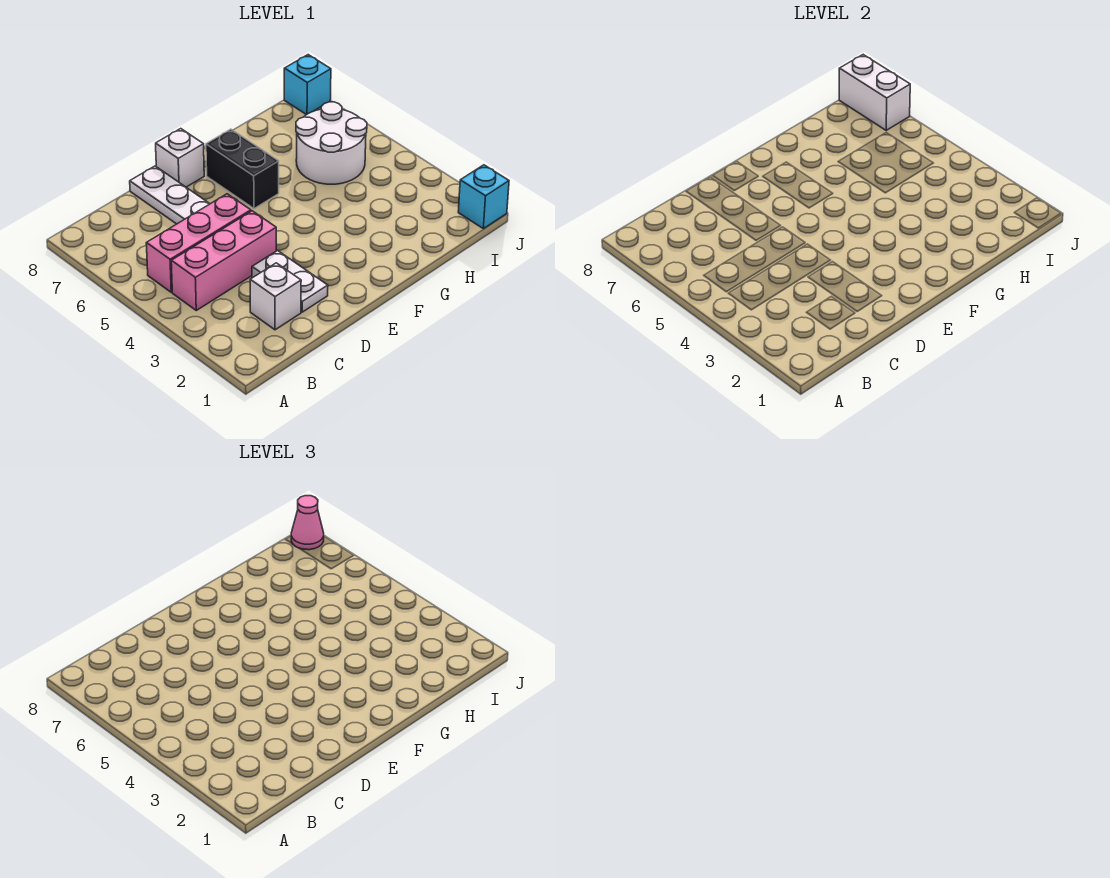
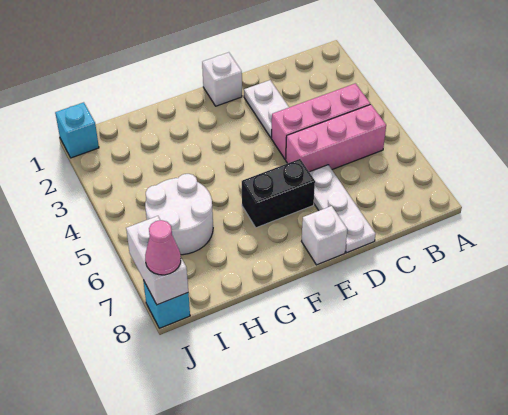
white brick C2 level 1 -> white brick E1 level 1
black brick F6:F7 level 1 -> black brick E6:F6 level 1

